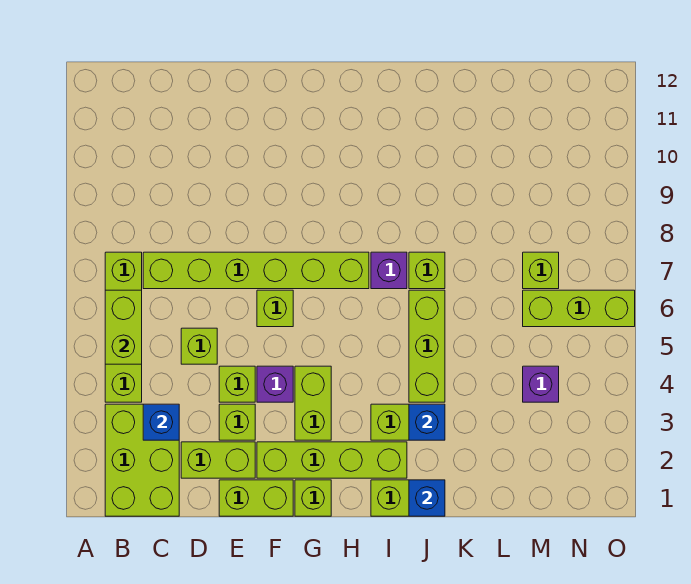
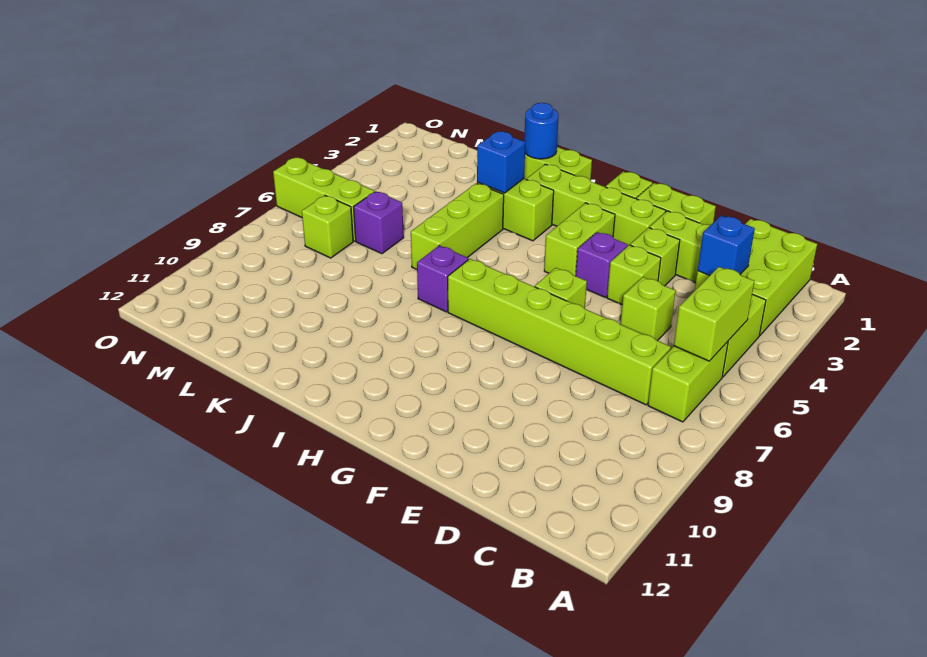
blue brick J1 level 2 -> blue round brick J1 level 2
lime brick J7 level 1 -> none
purple brick M4 level 1 -> purple brick L6 level 1

